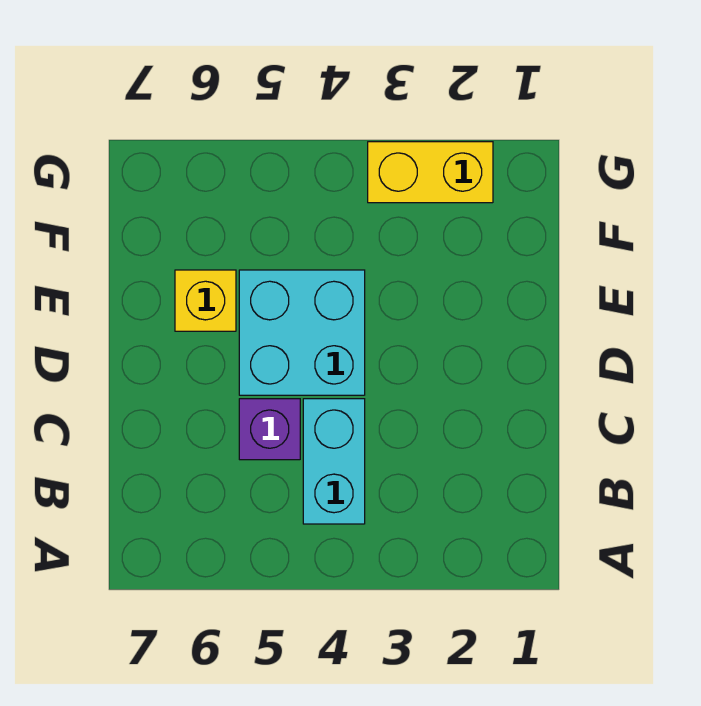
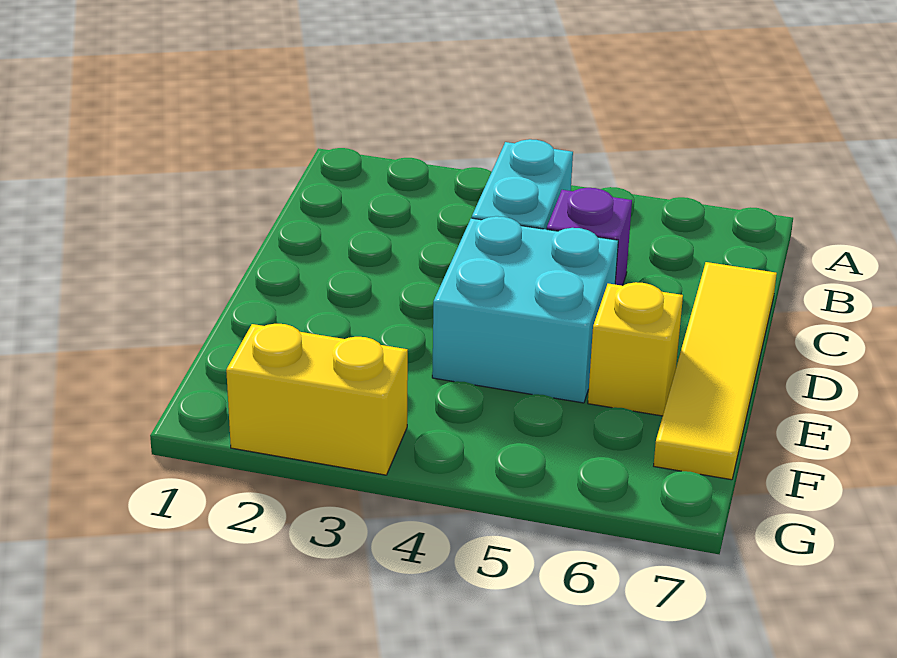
none -> yellow tile C7:F7 level 1

